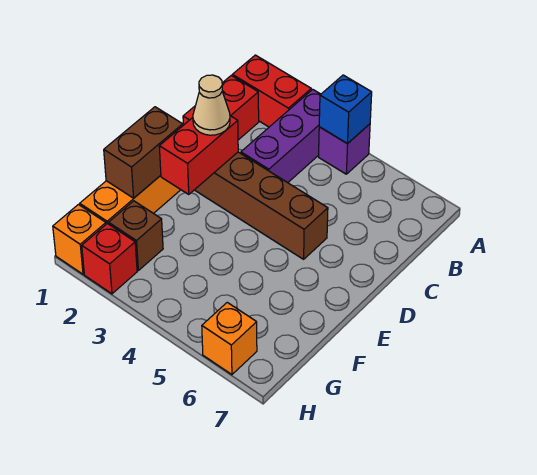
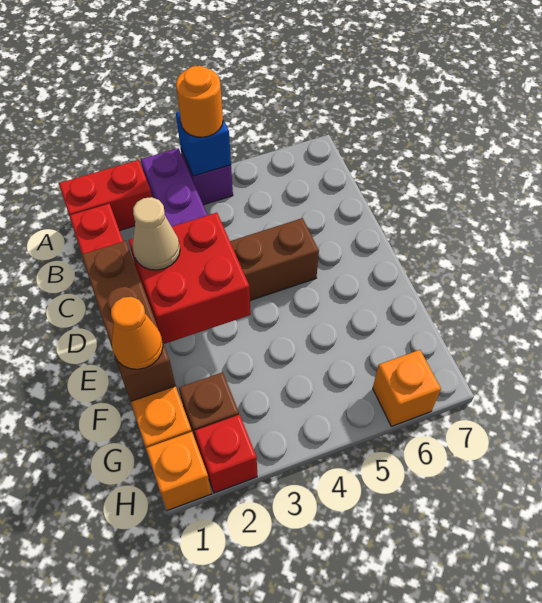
none -> orange round brick A4 level 3
red brick D2:E2 level 2 -> red brick D2:E3 level 2
brown brick E1:F1 level 2 -> brown brick D1:F1 level 2
none -> orange cone F1 level 3

